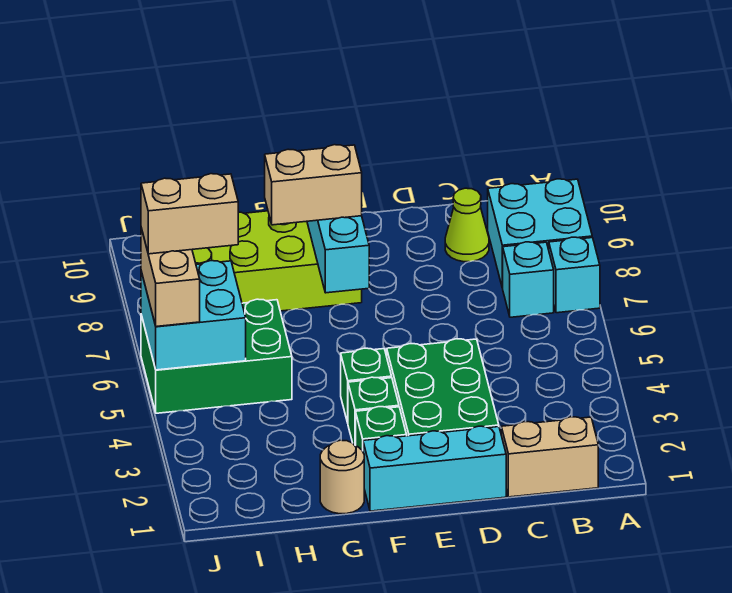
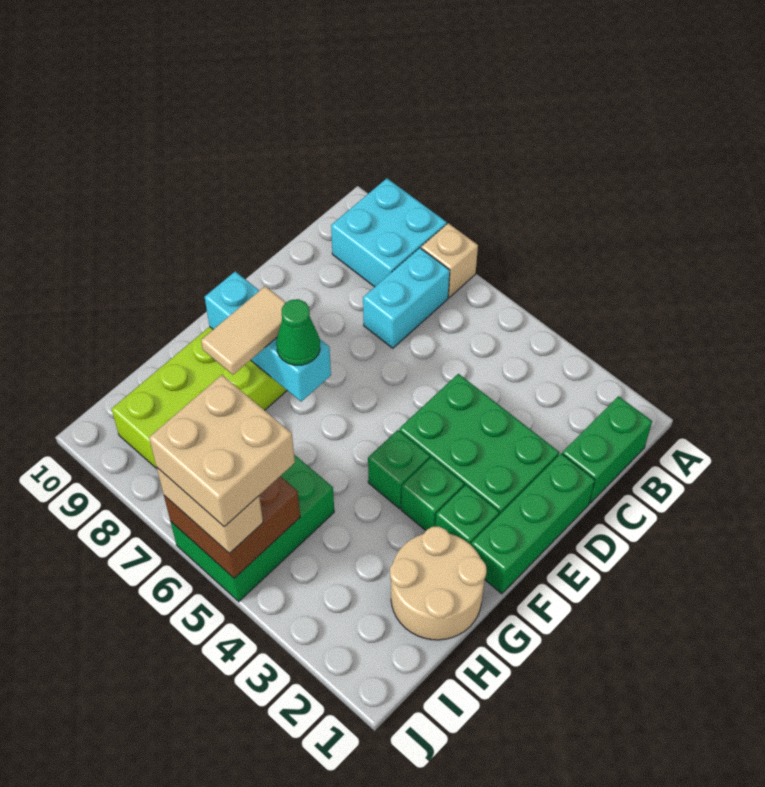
cyan brick A7 level 1 -> tan brick A7 level 1
tan brick B1:C1 level 1 -> green brick B1:C1 level 1
cyan brick B7 level 1 -> cyan brick B7:C7 level 1
lime cone C9 level 1 -> none
cyan brick D1:F1 level 1 -> green brick D1:F1 level 1
none -> green cone F7 level 3
tan brick F8:G8 level 3 -> tan tile F8:G8 level 3
tan round brick G1 level 1 -> tan round brick G1:H2 level 1
cyan brick I5:J6 level 2 -> brown brick I5:J6 level 2
tan brick I6:J6 level 4 -> tan brick I5:J6 level 4

